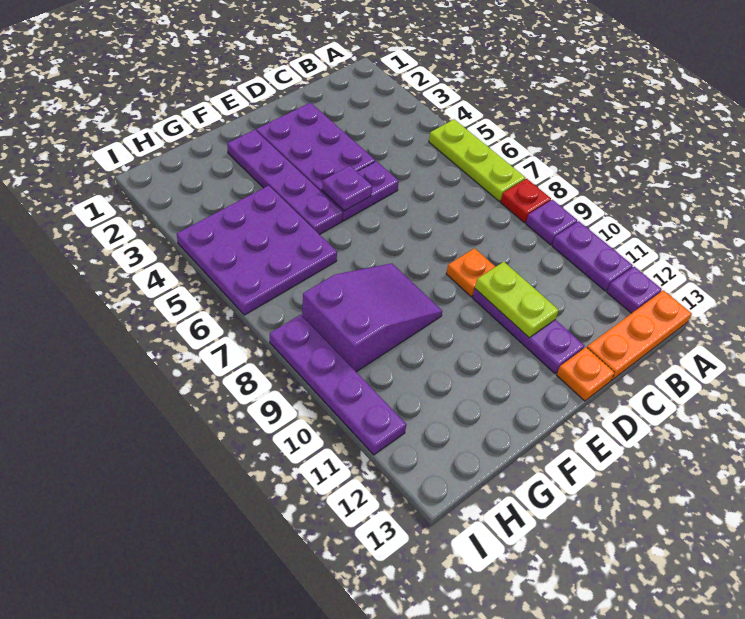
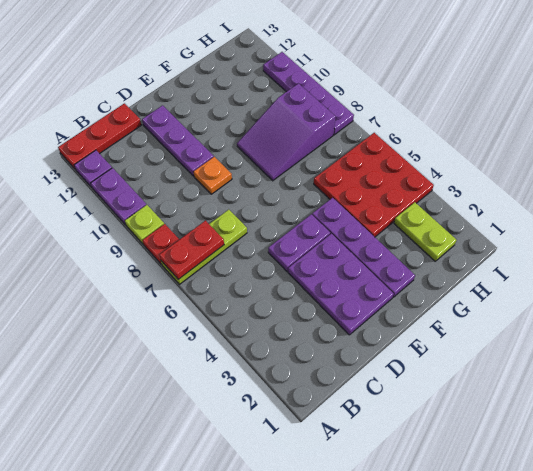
lime plate A5:A7 level 1 -> lime plate A7:C7 level 1
none -> red plate A7:B7 level 2
purple plate A9 level 1 -> lime plate A9 level 1
orange plate A13:C13 level 1 -> red plate A13:C13 level 1
lime plate D10:D11 level 2 -> lime plate H2:H3 level 1
orange plate D13 level 1 -> none
purple plate E5 level 2 -> none
purple plate G4:I6 level 1 -> red plate G4:I6 level 1

